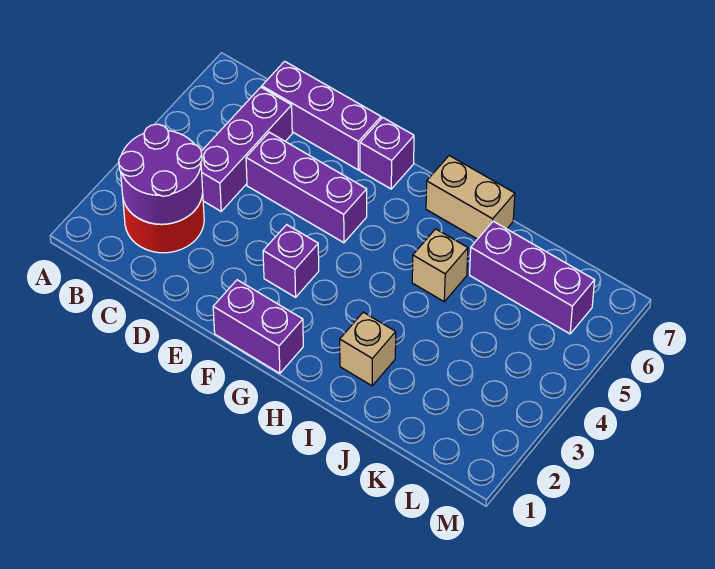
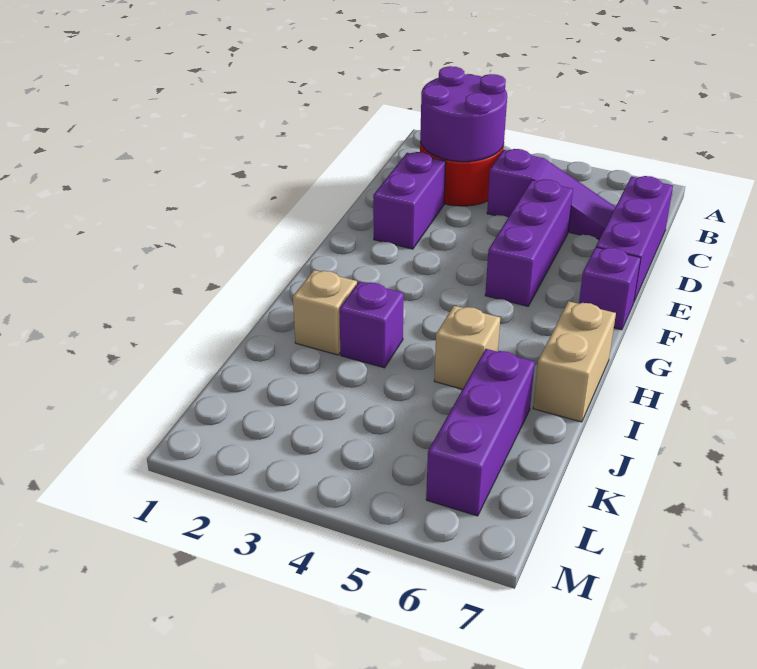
purple brick C4:C6 level 1 -> purple slope C4:C6 level 1 top 4
purple brick F1:G1 level 1 -> purple brick D2:E2 level 1
purple brick F3 level 1 -> purple brick I3 level 1

